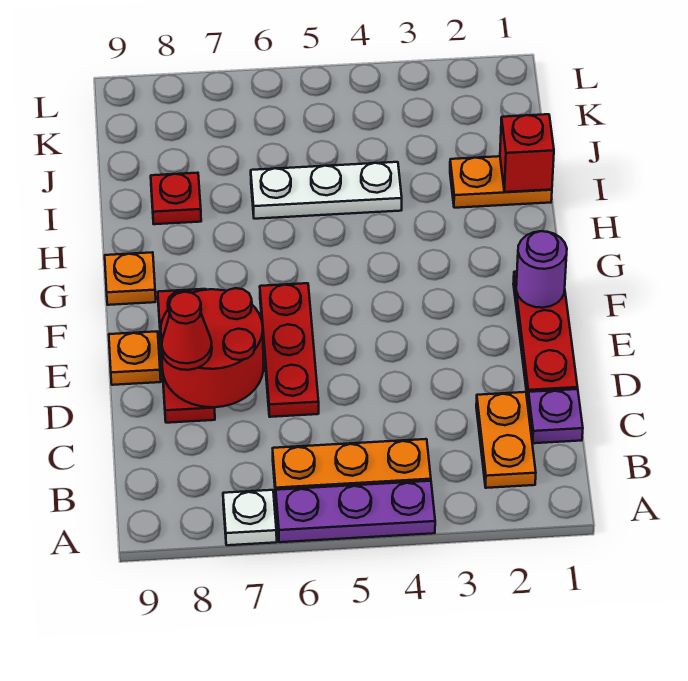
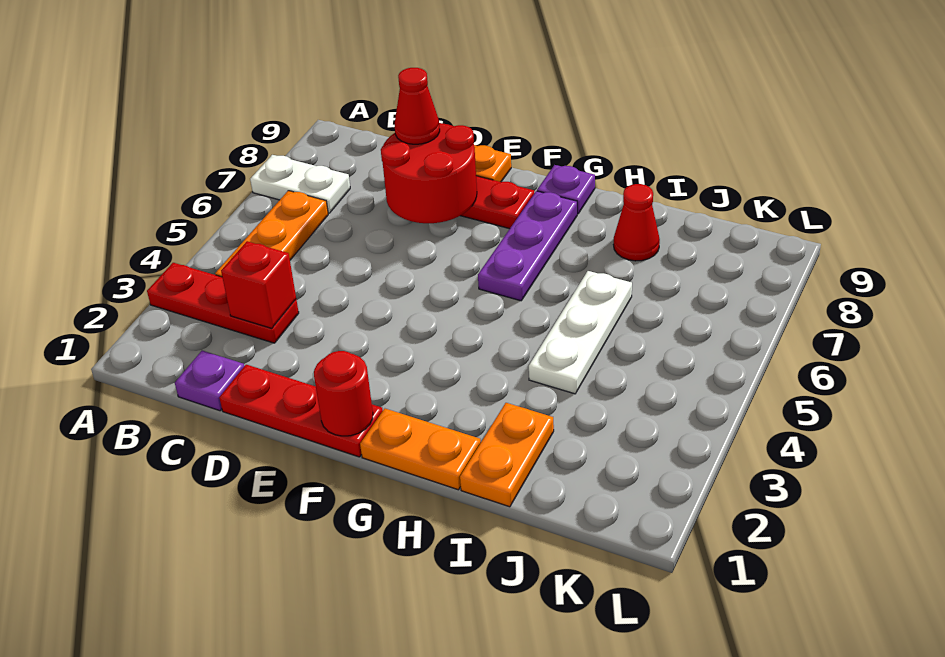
purple plate A4:A6 level 1 -> purple plate G6:G8 level 1
white plate A7 level 1 -> white plate A7:B7 level 1
orange plate B2:C2 level 1 -> orange plate G1:H1 level 1
red plate D6:F6 level 1 -> red plate A3:C3 level 1
purple round brick F1 level 2 -> red round brick F1 level 2
orange plate G9 level 1 -> purple plate G9 level 1
red brick I1 level 2 -> red brick C3 level 2
red plate I8 level 1 -> red cone I8 level 1

